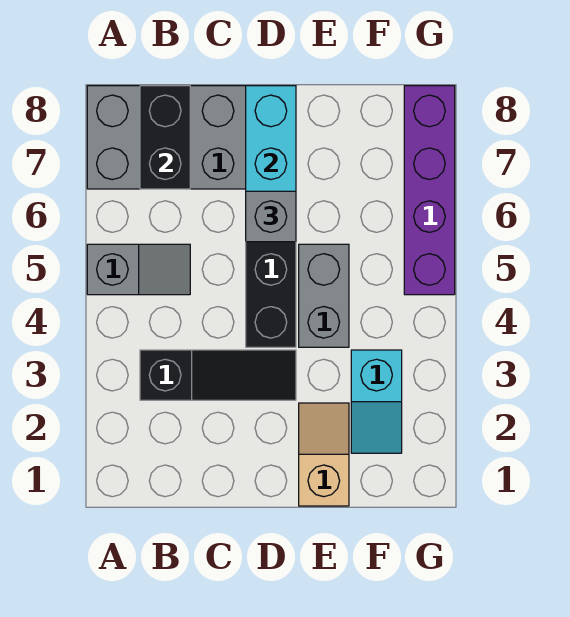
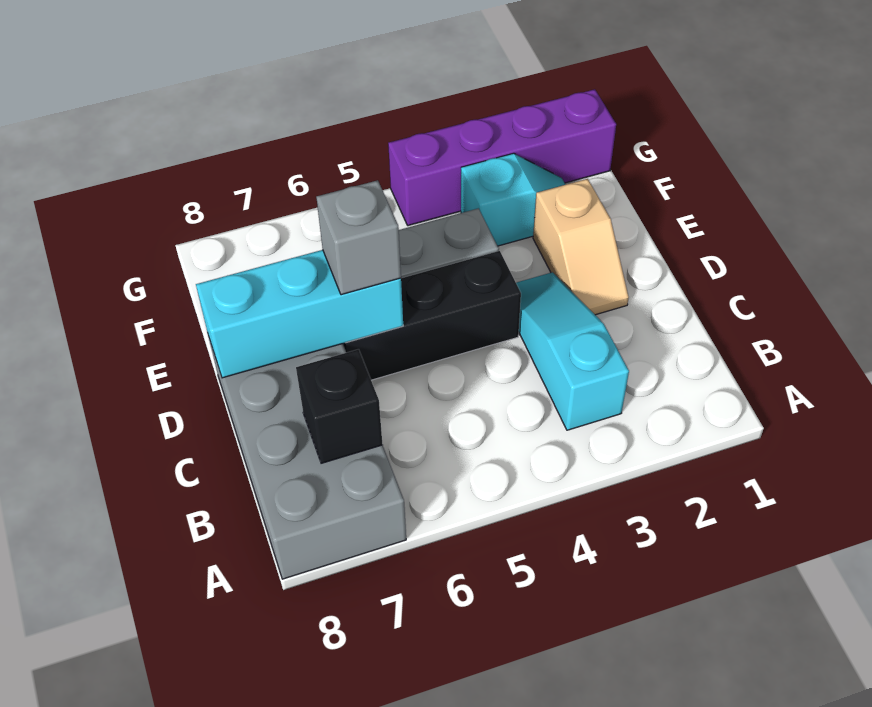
grey slope A5:B5 level 1 top A -> none
black slope B3:D3 level 1 top B -> cyan slope B3:D3 level 1 top B
black brick B7:B8 level 2 -> black brick B7 level 2
tan slope E1:E2 level 1 top 1 -> tan slope D2:E2 level 1 top E
purple brick G5:G8 level 1 -> purple brick G1:G4 level 1

